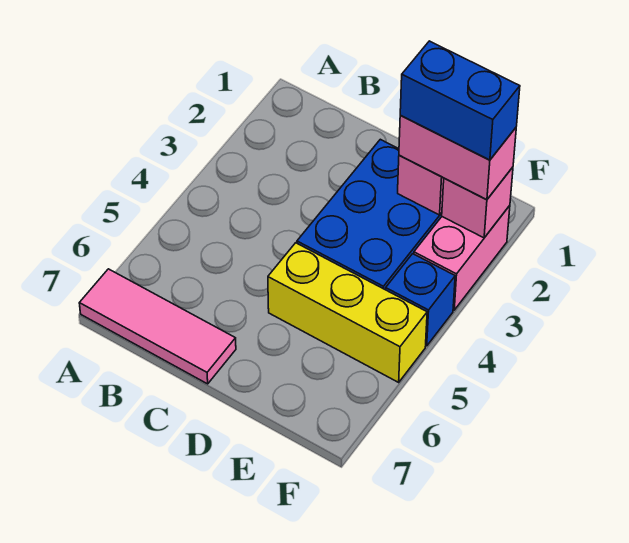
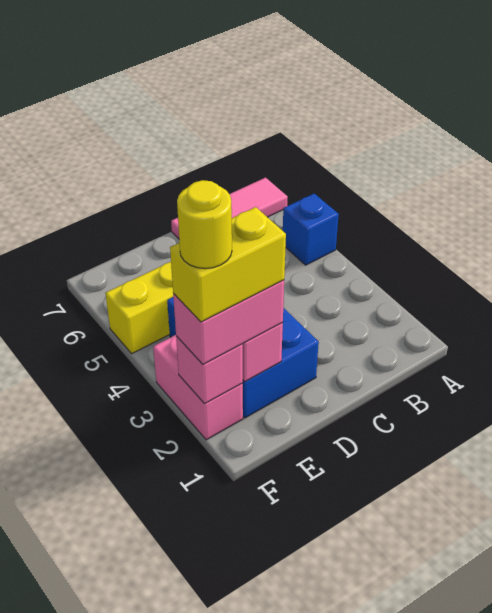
blue brick E2:F2 level 4 -> yellow brick E2:F2 level 4
none -> yellow round brick F2 level 5
blue brick F4 level 1 -> blue brick A5 level 1

